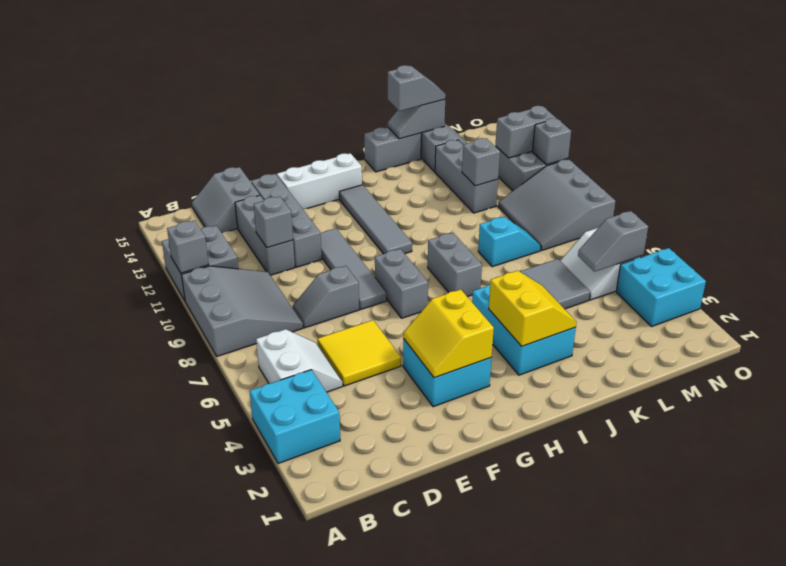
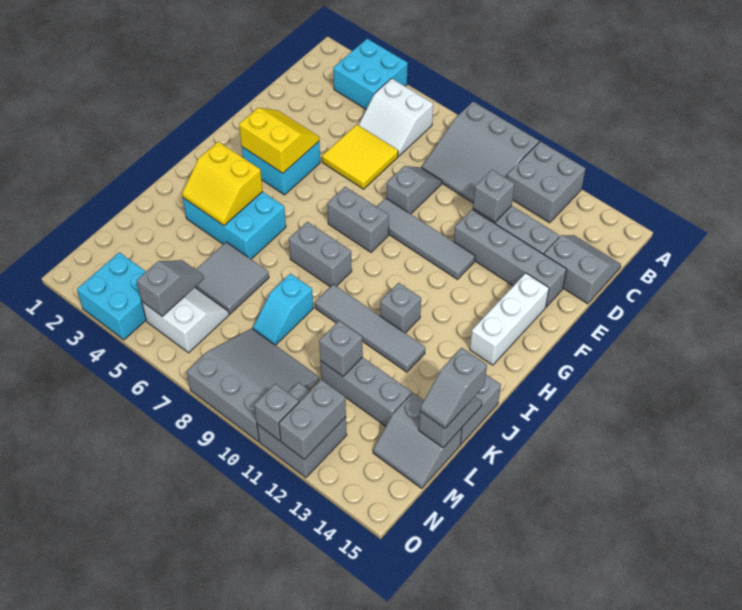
grey brick A11 level 2 -> grey brick I11 level 1
grey tile H10:H13 level 1 -> grey tile J9:J12 level 1

